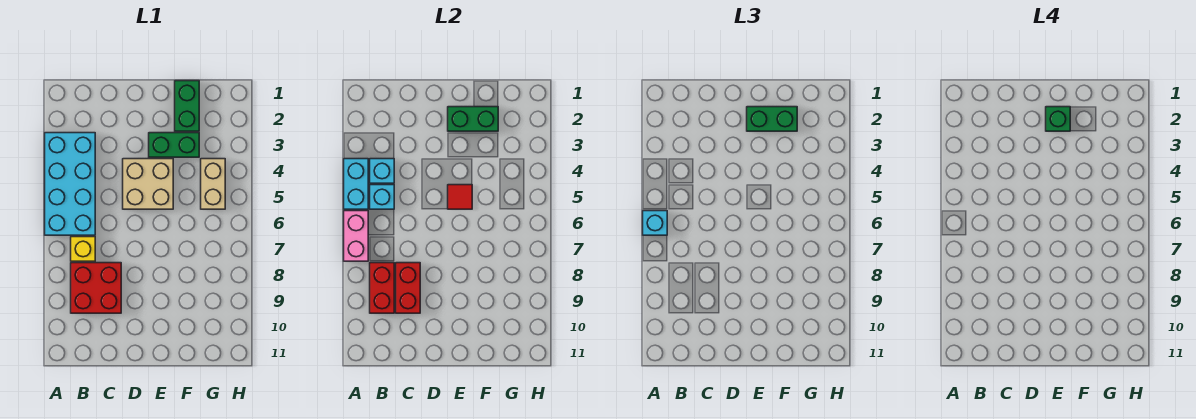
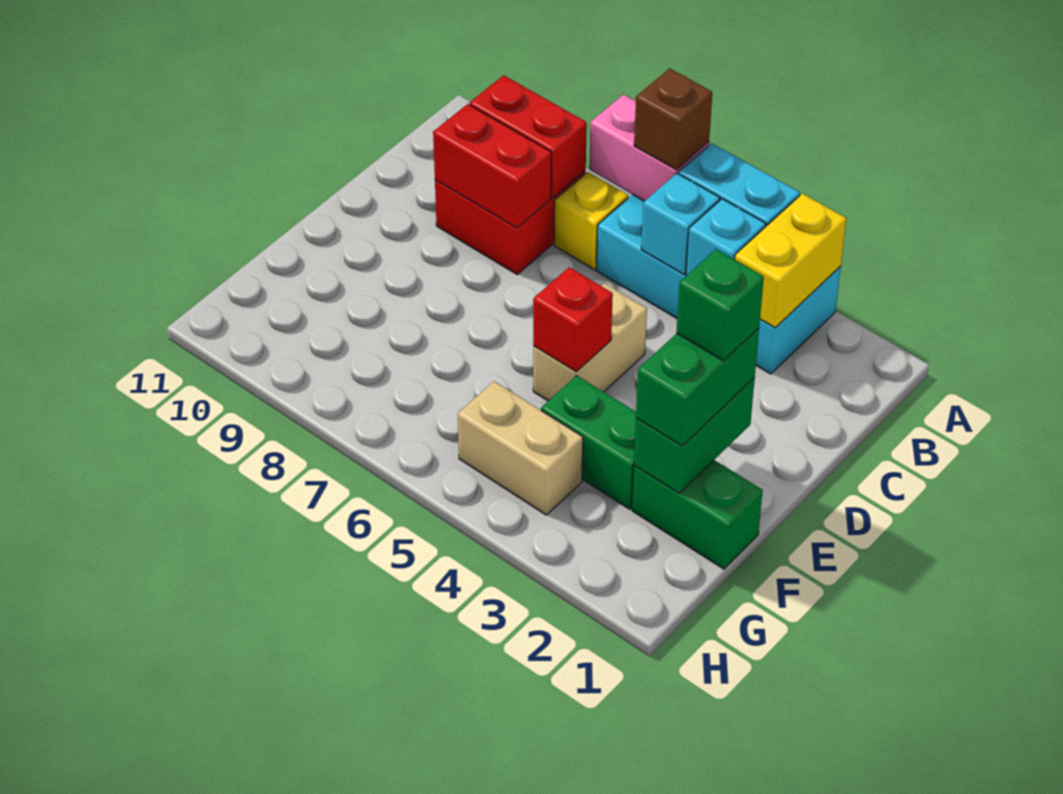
none -> yellow brick A3:B3 level 2
cyan brick A6 level 3 -> brown brick A6 level 3
tan brick D4:E5 level 1 -> tan brick D5:E5 level 1
green brick E3:F3 level 1 -> green brick F3:F4 level 1
red tile E5 level 2 -> red brick E5 level 2

